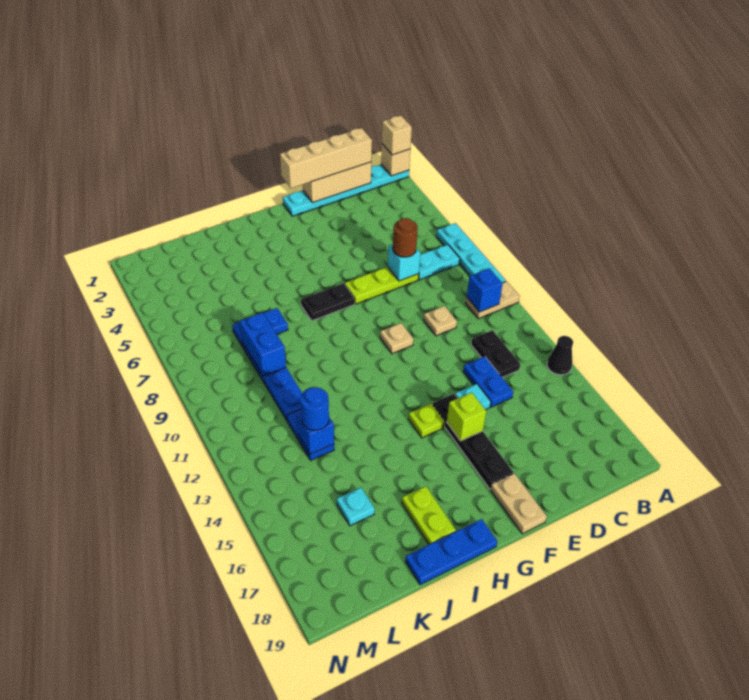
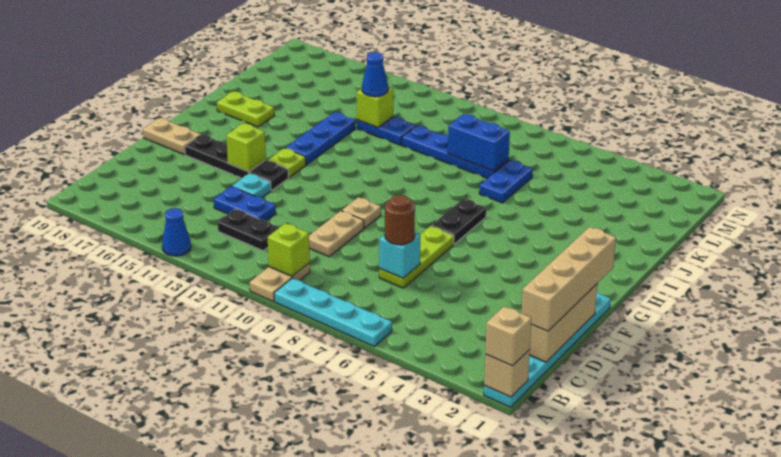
black cone A14 level 1 -> blue cone A14 level 1
cyan plate B7:C7 level 1 -> none
blue brick B10 level 2 -> lime brick B10 level 2
tan plate D10 level 1 -> tan plate D10:E10 level 1
blue plate H19:J19 level 1 -> blue plate H14:J14 level 1
blue brick K13 level 2 -> lime brick K13 level 2
blue round brick K13 level 3 -> blue cone K13 level 3
cyan plate K16 level 1 -> none

